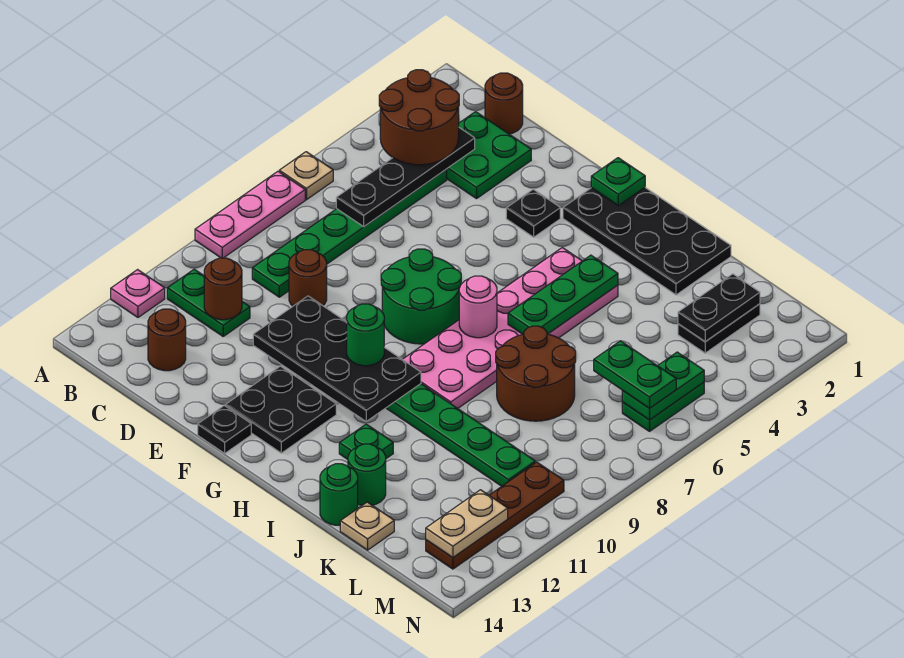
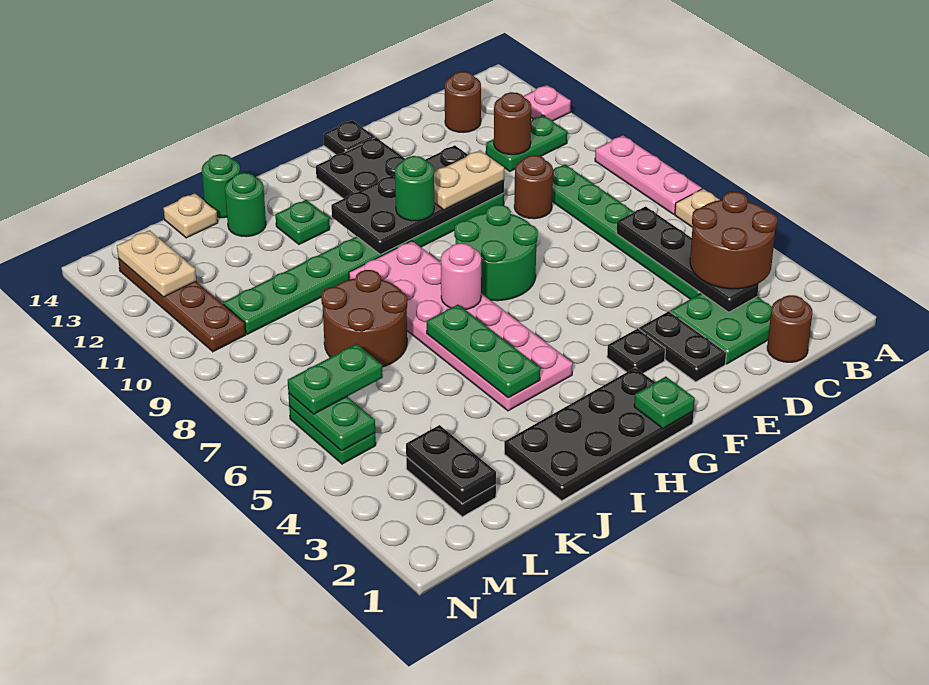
none -> black plate E2:E3 level 1
none -> tan plate E10:F10 level 3

